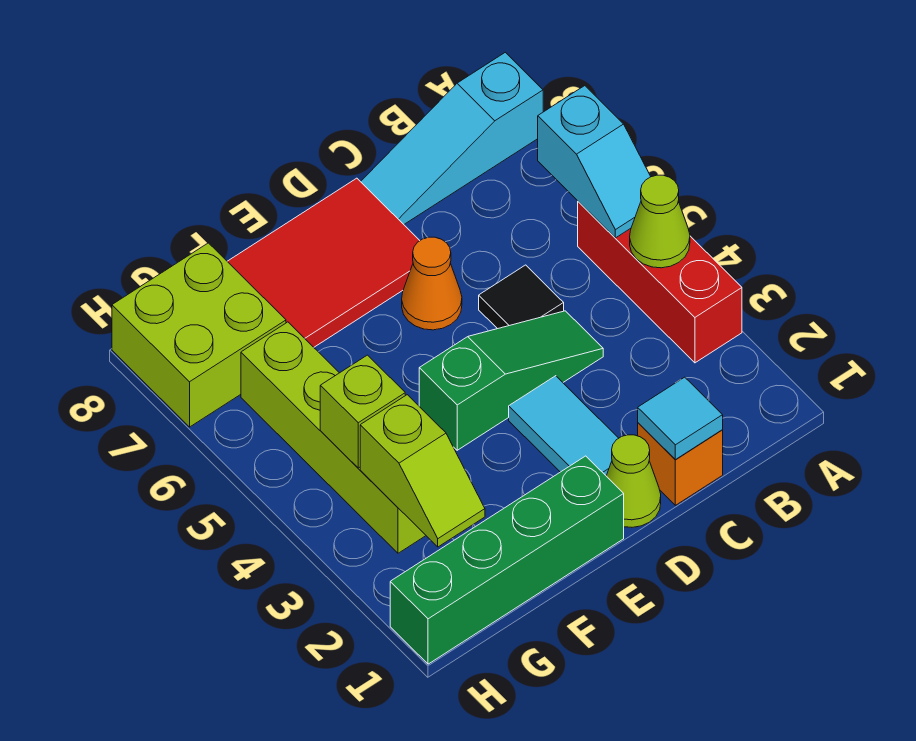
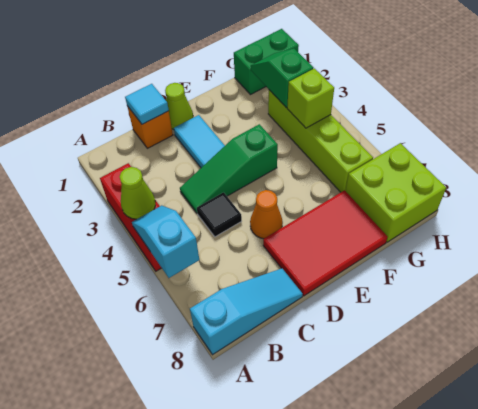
green brick E1:H1 level 1 -> green brick G1:H1 level 1
lime slope G2:G3 level 2 top 3 -> green slope G2:G3 level 2 top 3

